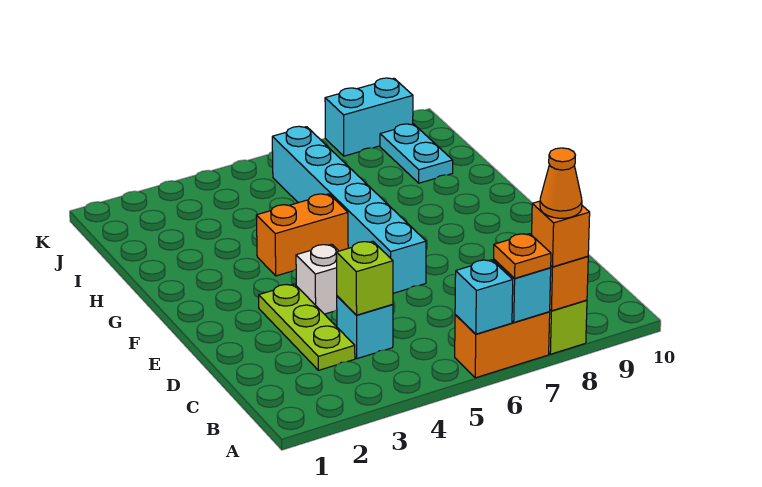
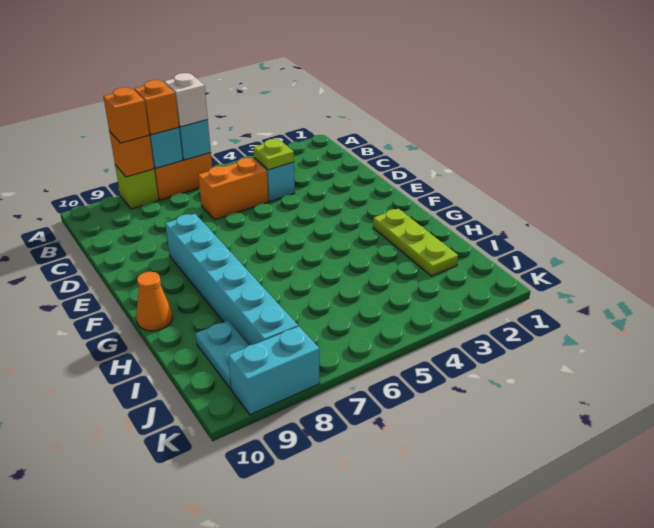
orange plate A7 level 3 -> orange brick A7 level 3
orange cone A8 level 4 -> orange cone G10 level 1
lime plate C3:E3 level 1 -> lime plate G2:I2 level 1
lime brick C4 level 2 -> lime plate C4 level 2
white brick E4 level 1 -> white brick A6 level 3
cyan brick E6:J6 level 1 -> cyan brick E8:J8 level 1
orange brick G4:G5 level 1 -> orange brick C5:C6 level 1

